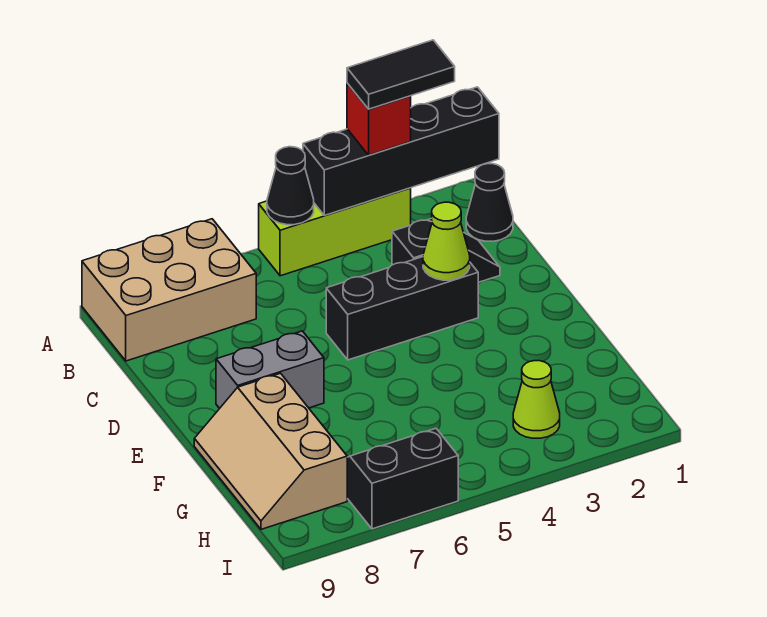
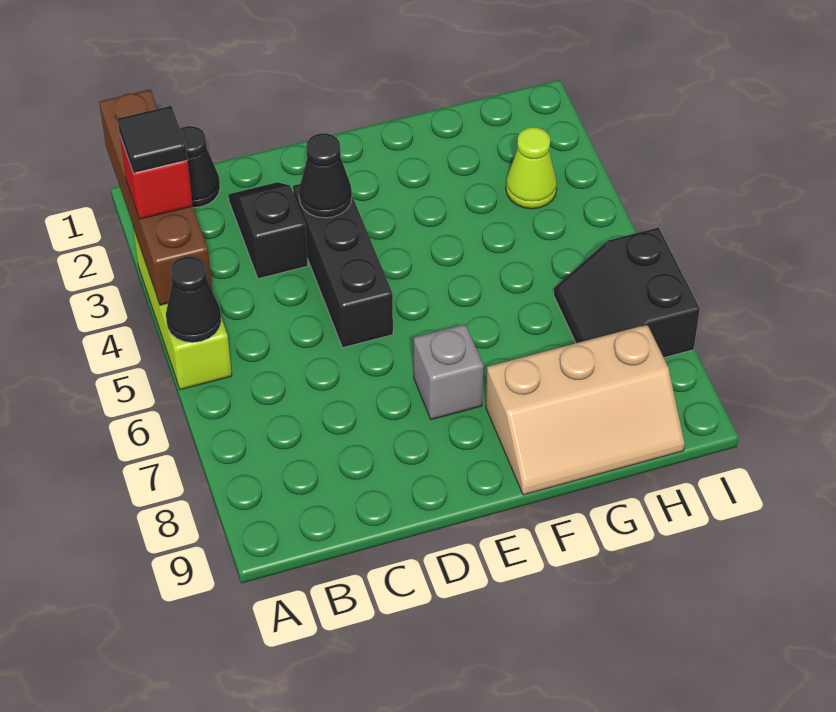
black brick A1:A4 level 2 -> brown brick A1:A4 level 2
black tile A2:A3 level 4 -> black tile A3 level 4
tan brick A7:B9 level 1 -> none
lime cone D3 level 2 -> black cone D3 level 2
grey brick E7:E8 level 1 -> grey brick E7 level 1

